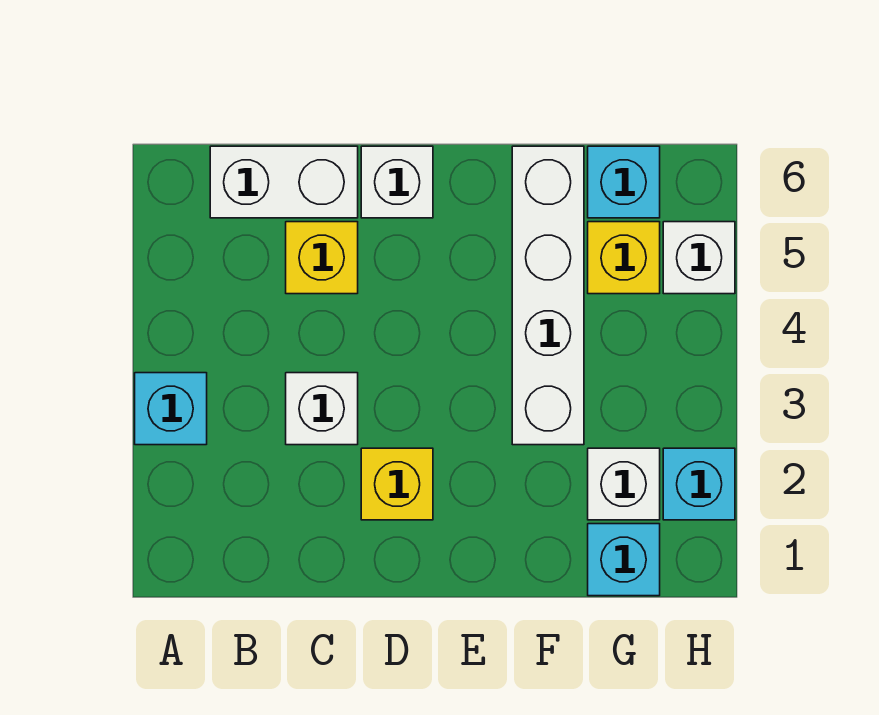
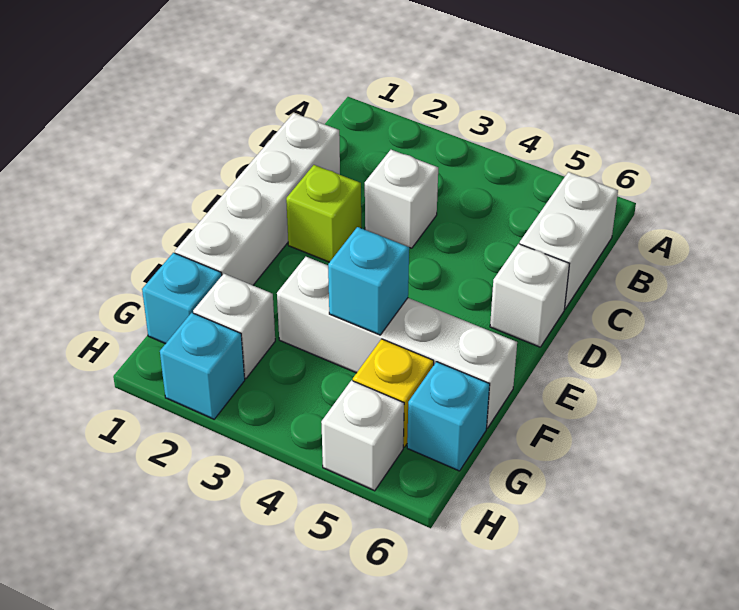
cyan brick A3 level 1 -> cyan brick F4 level 2
none -> white brick C1:F1 level 1
yellow brick C5 level 1 -> none
yellow brick D2 level 1 -> lime brick D2 level 1

